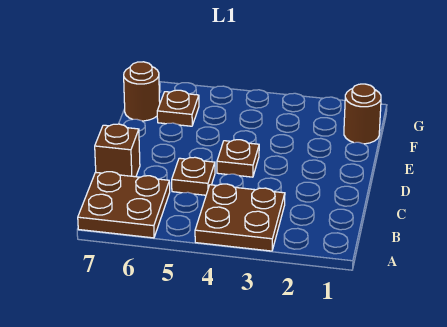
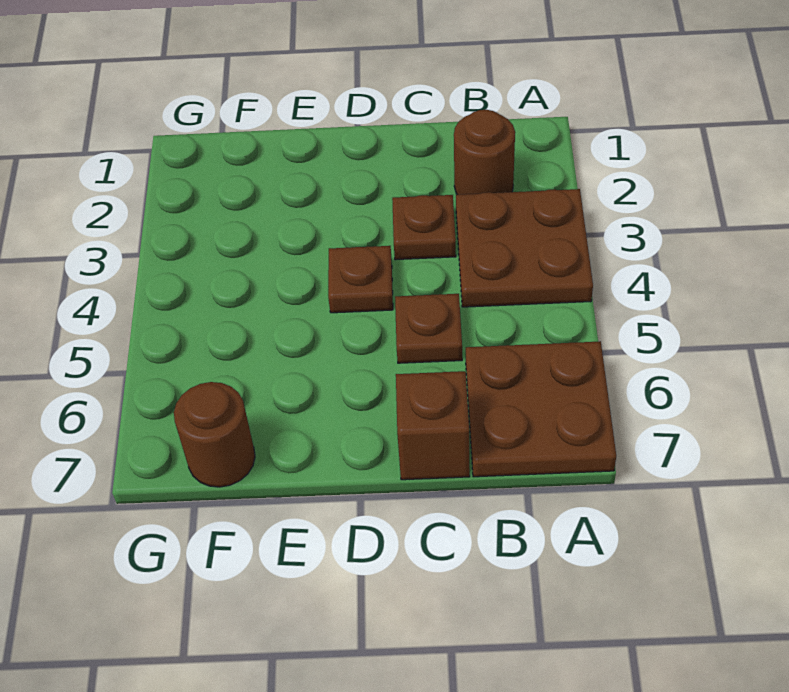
brown round brick F1 level 1 -> brown round brick B2 level 1
brown plate F6 level 1 -> brown plate C3 level 1

